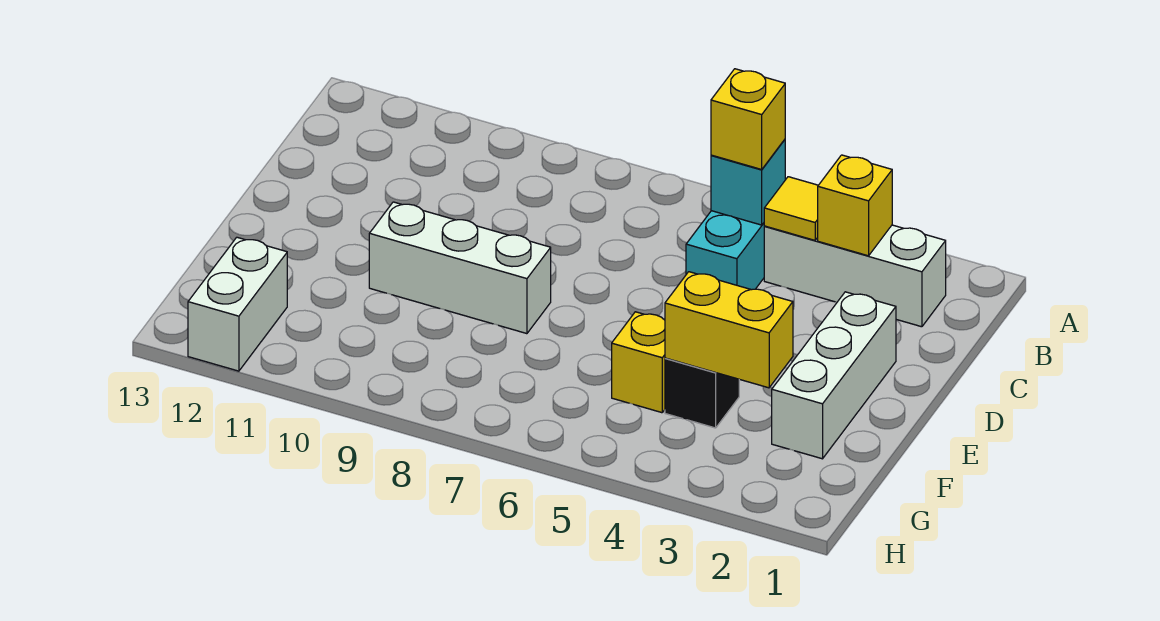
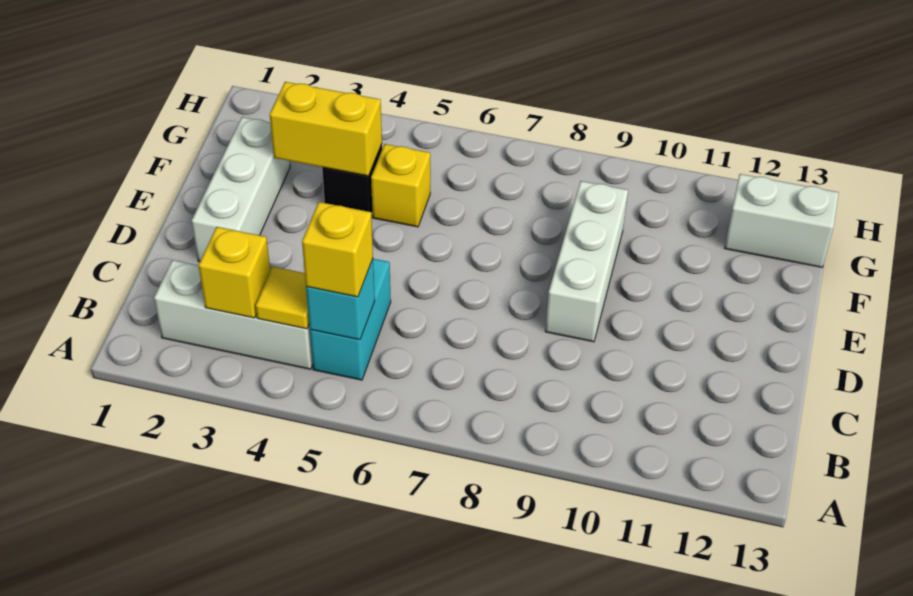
white brick E8:E10 level 1 -> white brick D9:F9 level 1
white brick G12:H12 level 1 -> white brick G12:G13 level 1

